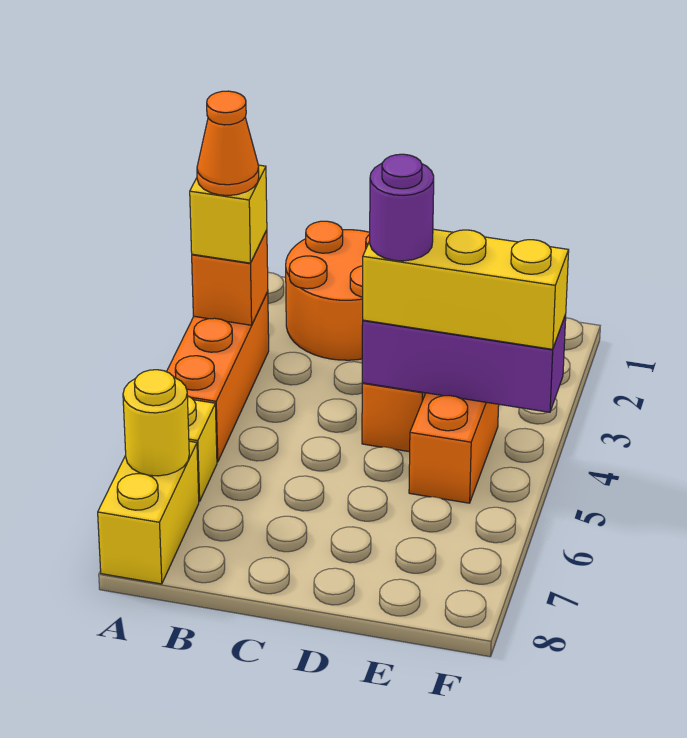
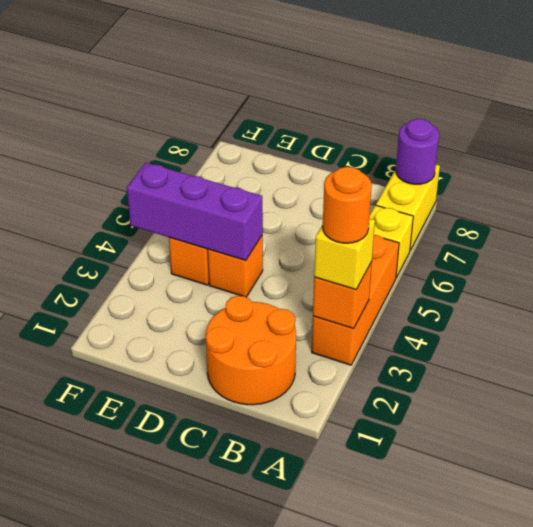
orange cone A3 level 4 -> orange round brick A3 level 4
yellow round brick A7 level 2 -> none
yellow brick D4:F4 level 3 -> none
purple round brick D4 level 4 -> purple round brick A8 level 2

